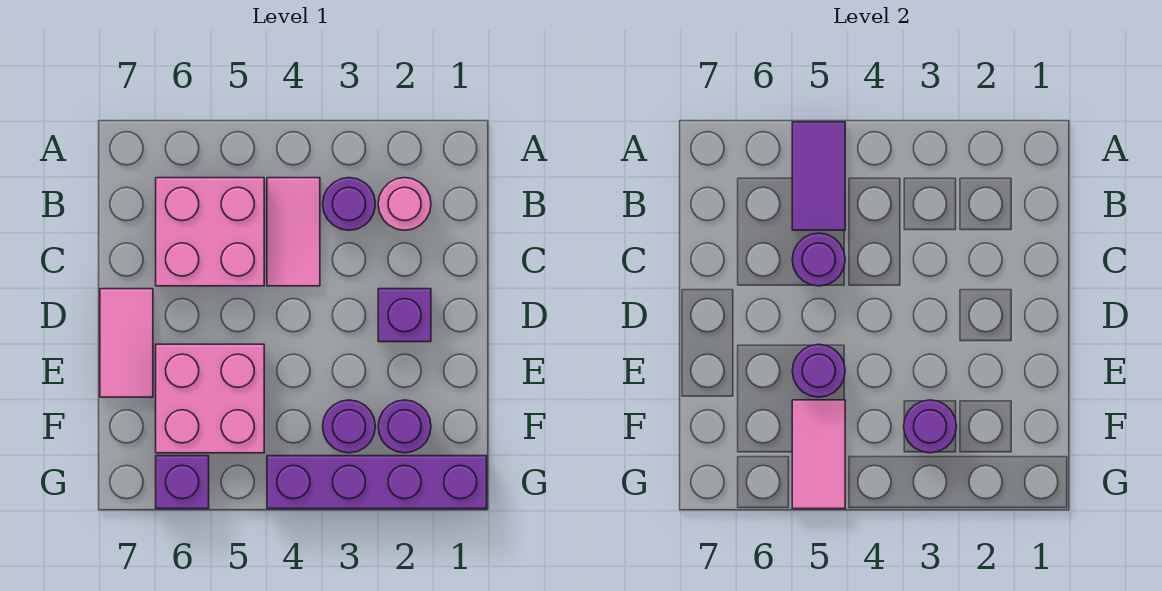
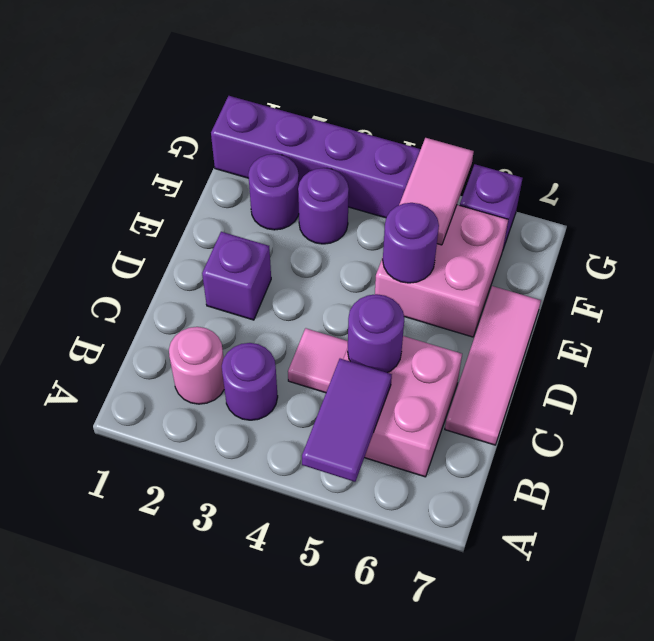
pink tile B4:C4 level 1 -> pink tile C4 level 1
pink tile D7:E7 level 1 -> pink tile C7:E7 level 1
purple round brick F3 level 2 -> none

